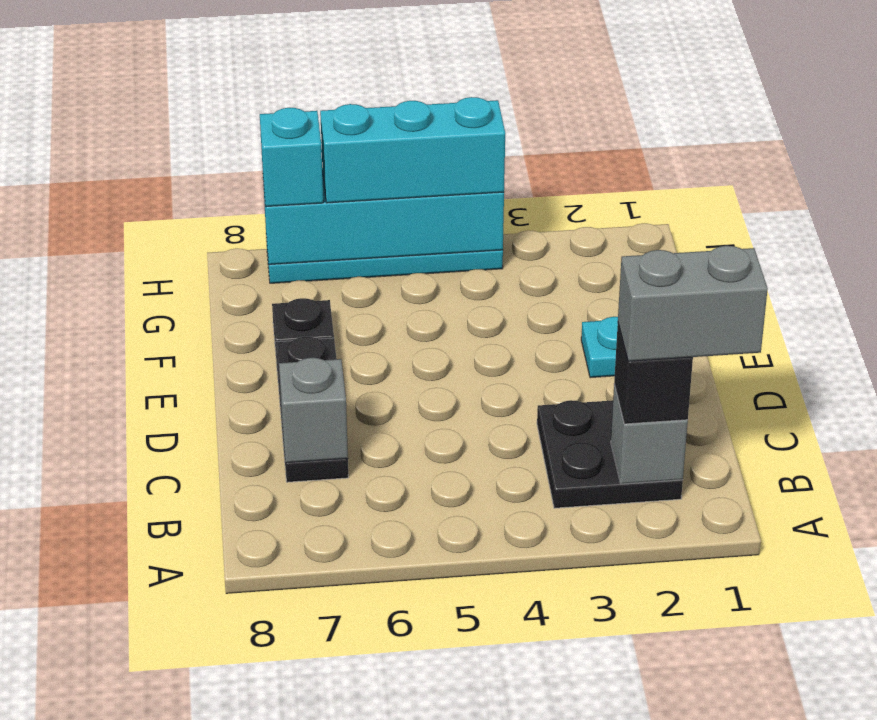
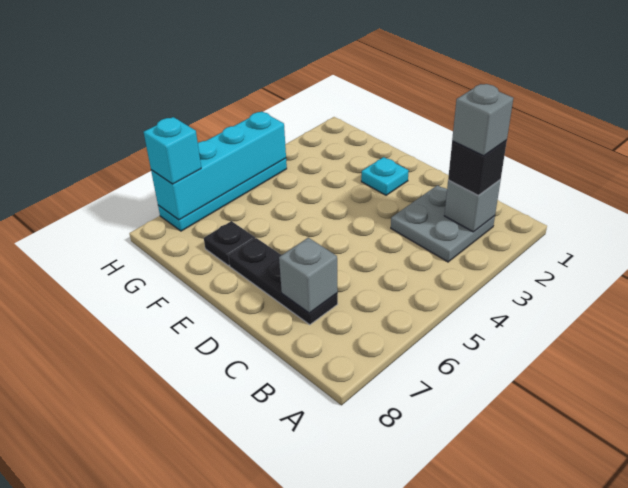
grey brick B1:B2 level 4 -> grey brick B2 level 4
black plate B2:C3 level 1 -> grey plate B2:C3 level 1
cyan brick H4:H6 level 3 -> none

